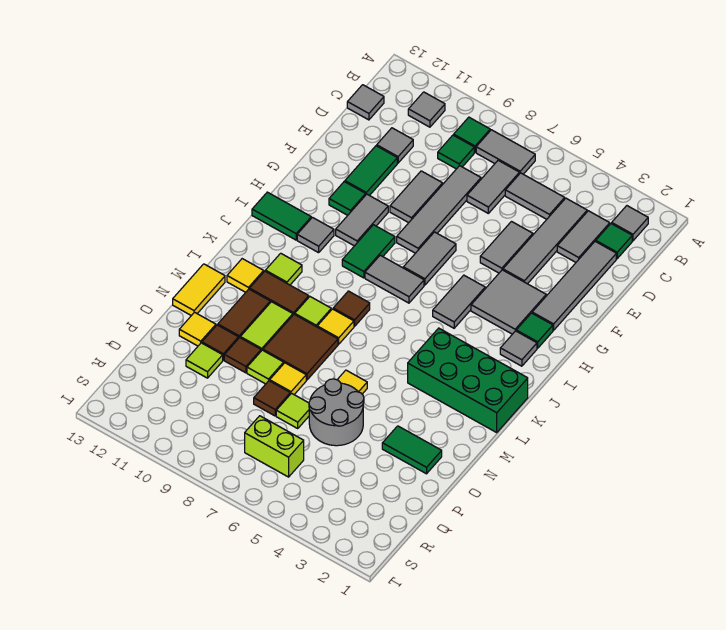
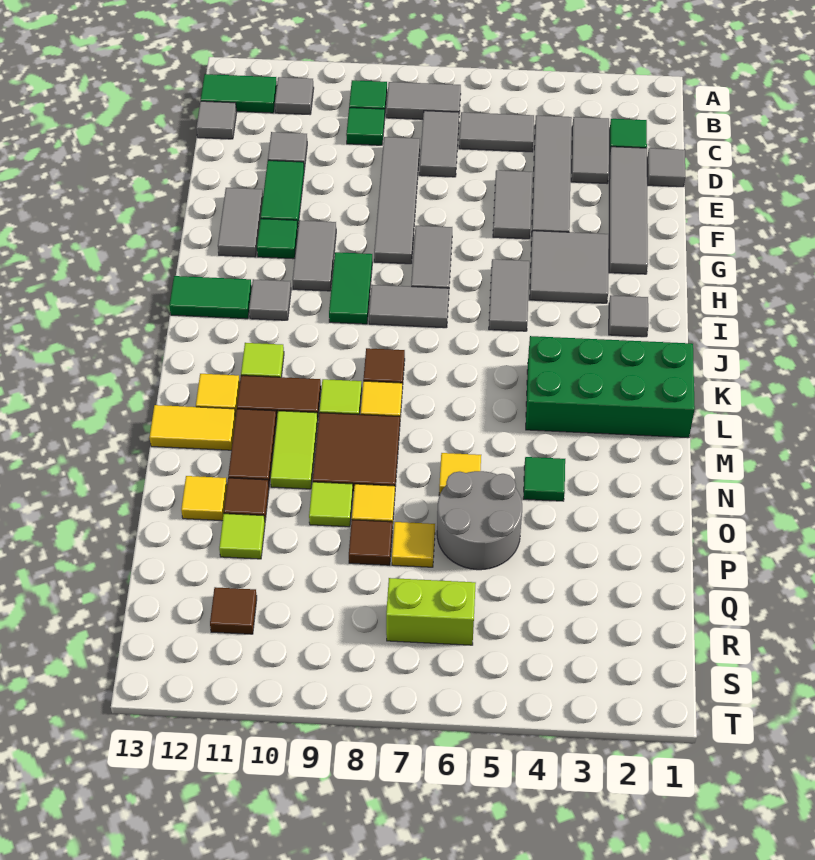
grey tile B2 level 1 -> grey tile D1 level 1
grey tile E9:F9 level 1 -> grey tile F12:G12 level 1
green tile H2 level 1 -> green tile N4 level 1
yellow tile M13:N13 level 1 -> yellow tile M12:M13 level 1
green tile O2:O3 level 1 -> green tile B12:B13 level 1
brown tile O10 level 1 -> brown tile R11 level 1
lime tile P7 level 1 -> yellow tile P7 level 1

